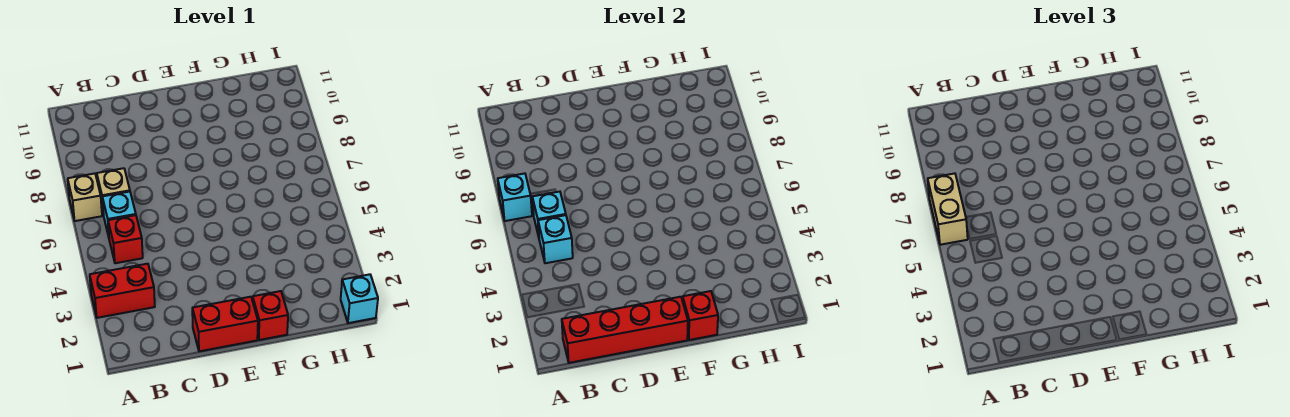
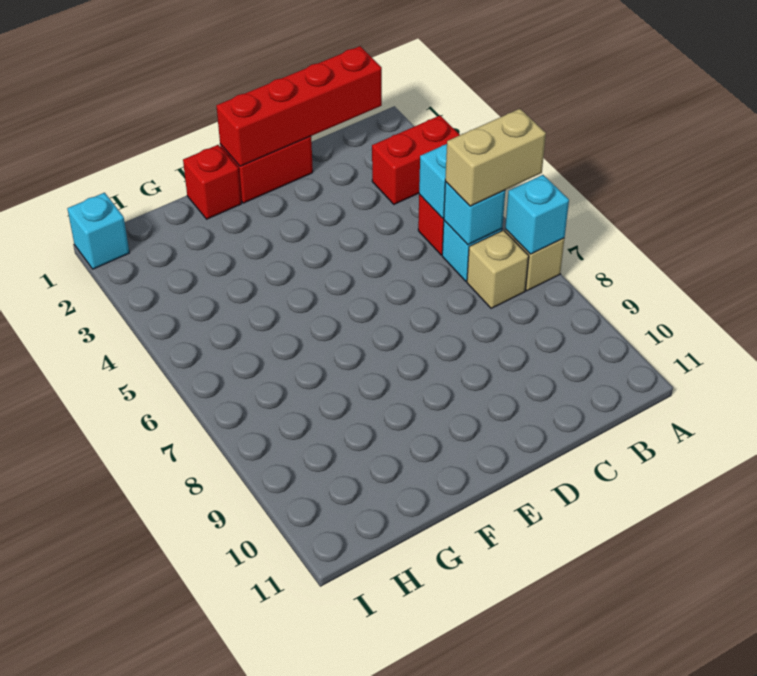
tan brick A6:A7 level 3 -> tan brick A6:B6 level 3
red brick F1 level 2 -> none

